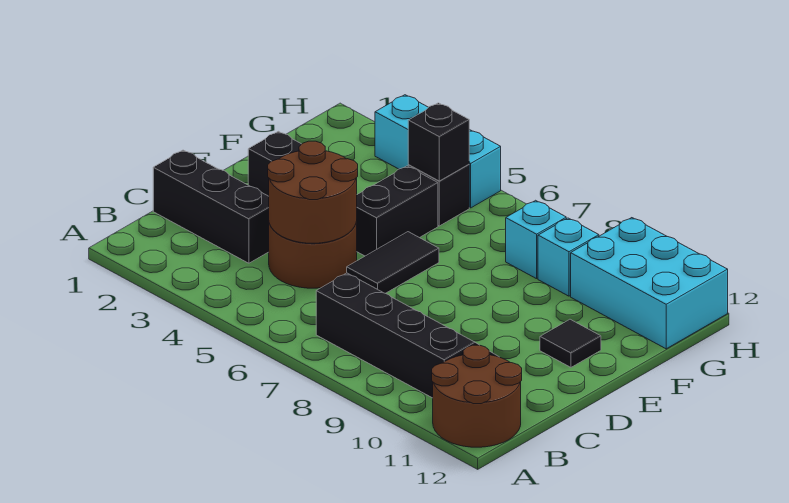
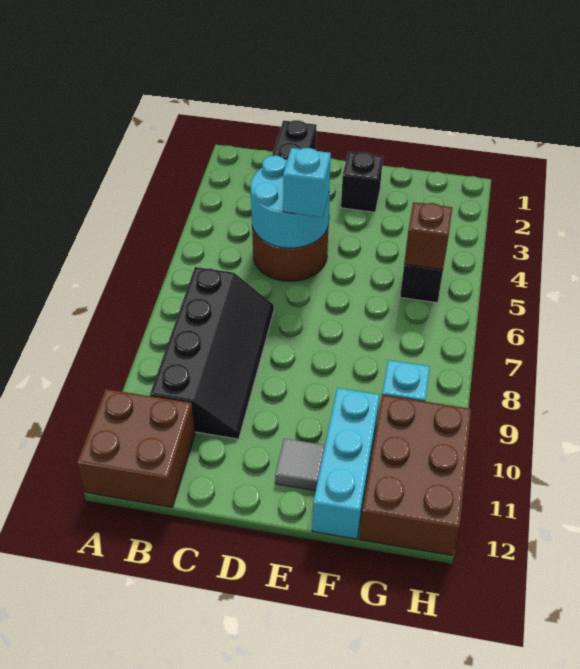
brown round brick A11:B12 level 1 -> brown brick A11:B12 level 1
brown round brick C4:D5 level 2 -> cyan round brick C4:D5 level 2
black tile D6:E6 level 1 -> none
black brick E5:F5 level 1 -> none
black tile E11 level 1 -> grey tile E11 level 1
black brick G5 level 2 -> brown brick G5 level 2
cyan brick G8 level 1 -> cyan brick D5 level 3
cyan brick G10:H12 level 1 -> brown brick G10:H12 level 1
cyan brick H3:H5 level 1 -> cyan brick F10:F12 level 1

